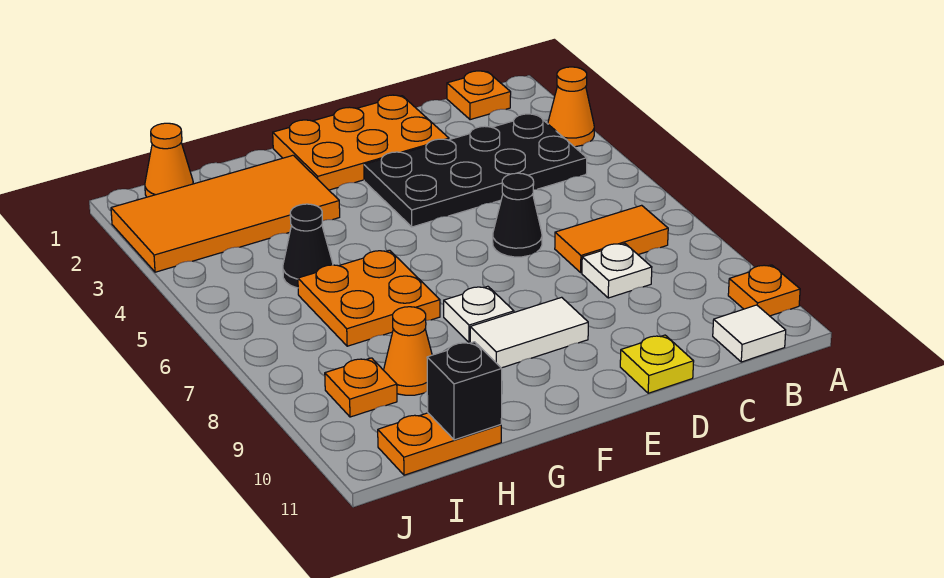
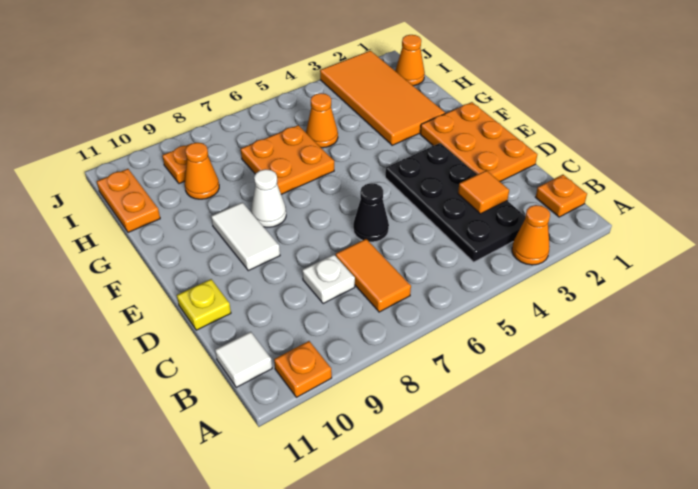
none -> orange tile C3 level 2
white plate F8 level 1 -> white cone F8 level 1
black cone H5 level 1 -> orange cone H5 level 1
black brick H11 level 2 -> none

